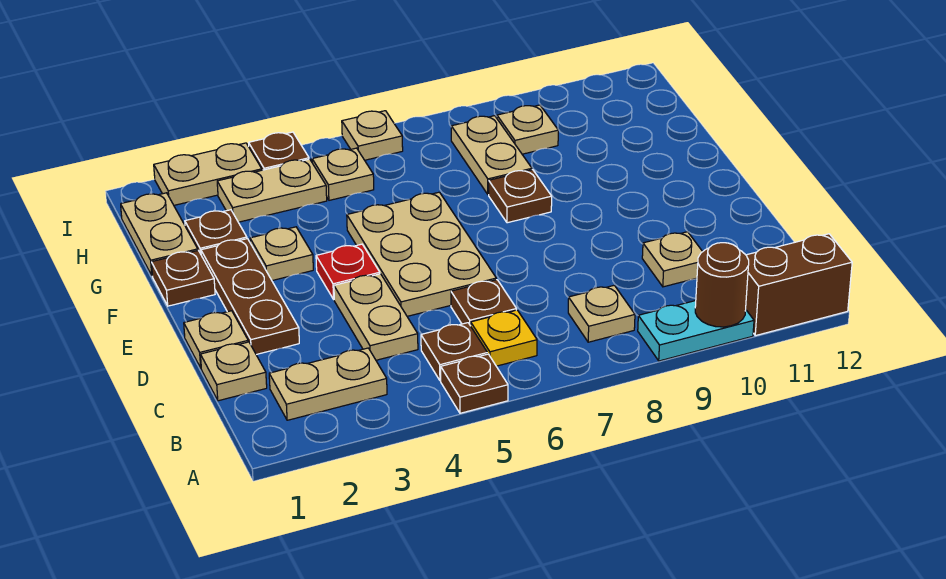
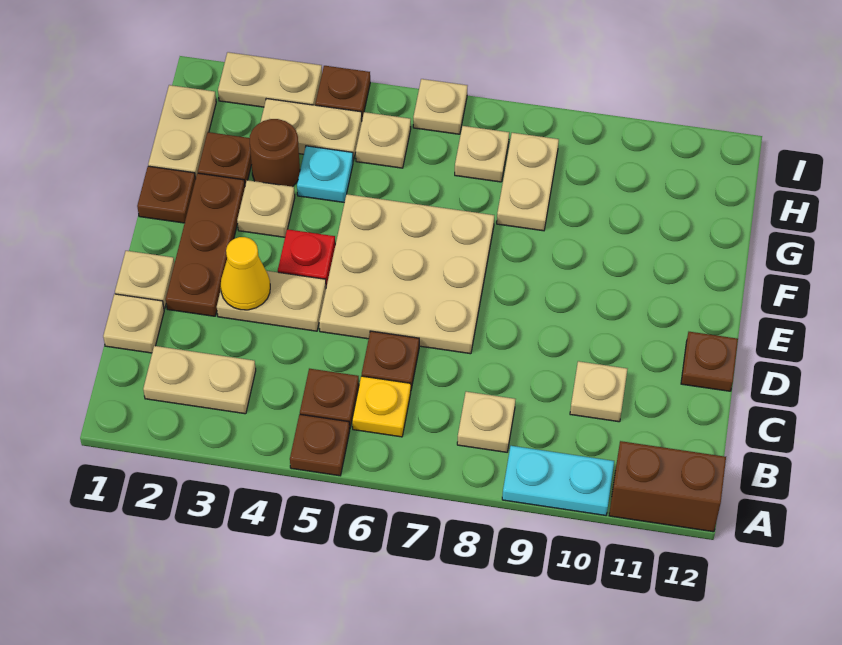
brown round brick A10 level 2 -> brown round brick G3 level 1
tan plate C4:D4 level 1 -> tan plate D3:D4 level 1
none -> yellow cone D3 level 2
tan plate D5:F6 level 1 -> tan plate D5:F7 level 1
brown plate F8 level 1 -> brown plate D12 level 1
none -> cyan plate G4 level 1
tan plate H9 level 1 -> tan plate H7 level 1

